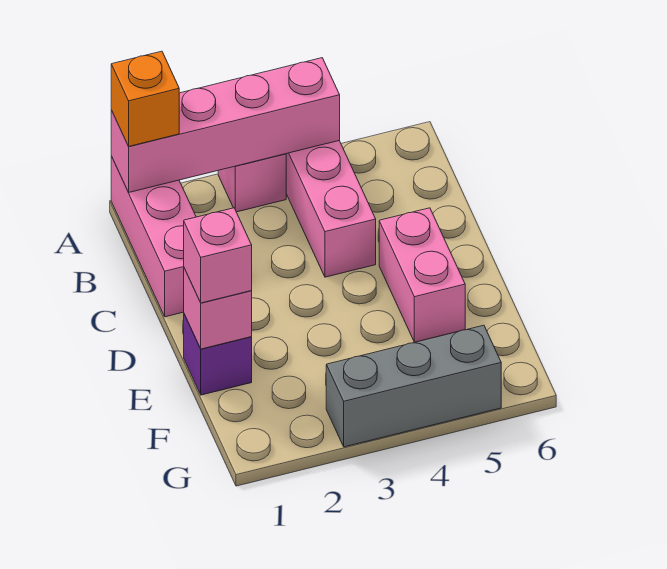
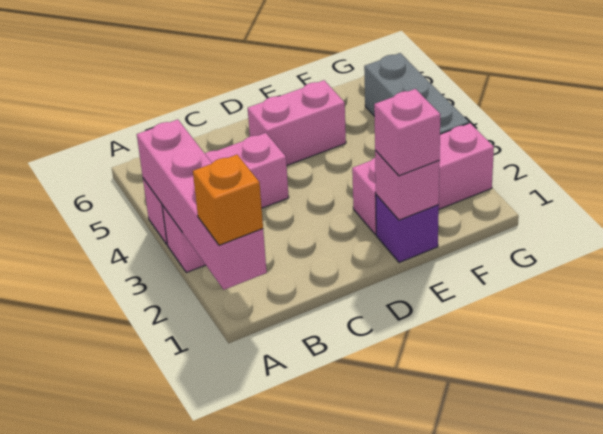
pink brick A1:C1 level 1 -> pink brick E2:G2 level 1

